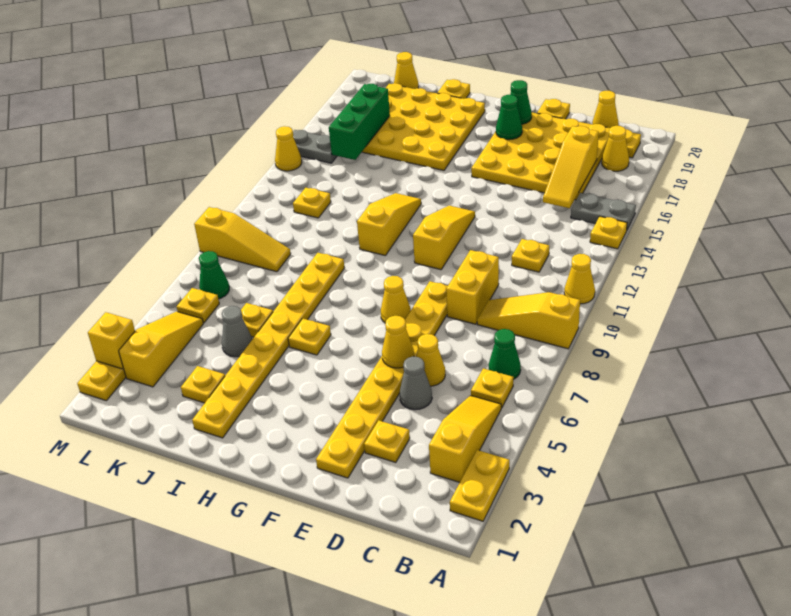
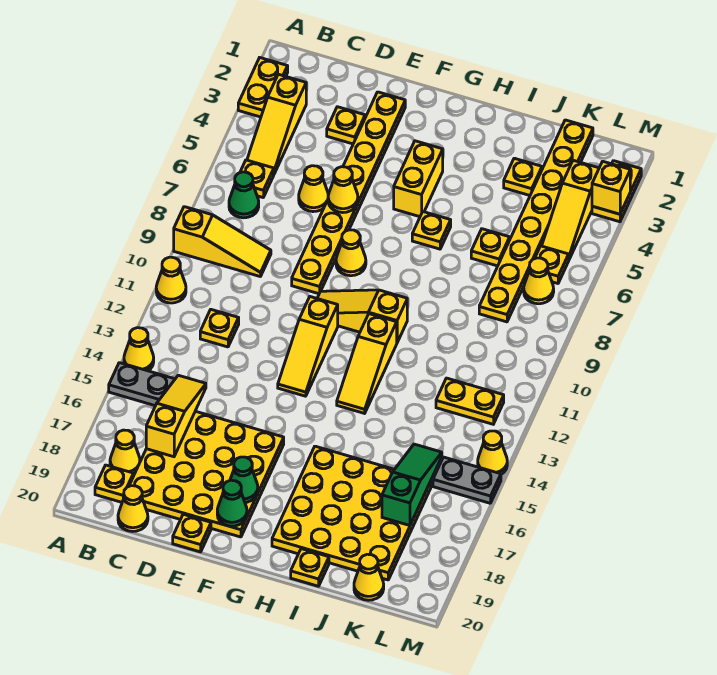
yellow plate A14 level 1 -> yellow cone A14 level 1
grey cone D5 level 1 -> none
yellow brick D9:D10 level 1 -> yellow brick G4:G5 level 1
yellow plate I2:I9 level 1 -> yellow plate K1:K8 level 1
grey cone J5 level 1 -> none
yellow slope K9:M9 level 1 top M -> yellow slope F10:H10 level 1 top H
yellow plate K12 level 1 -> yellow plate K12:L12 level 1
green brick K15:K17 level 2 -> green slope K15:K17 level 2 top 17
green cone L7 level 1 -> yellow cone L7 level 1

